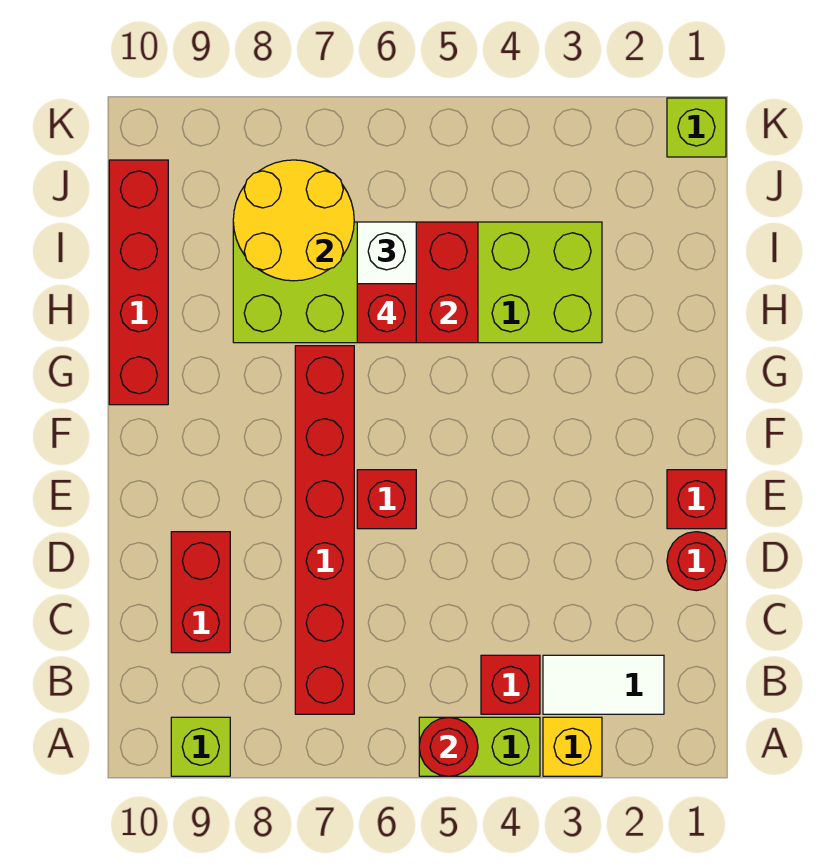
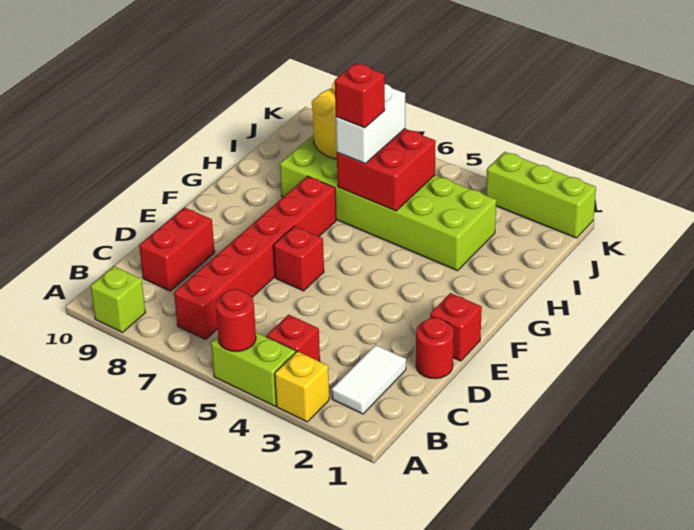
white tile B2:B3 level 1 -> white tile B2:C2 level 1
red brick G10:J10 level 1 -> none
lime brick K1 level 1 -> lime brick K1:K3 level 1

